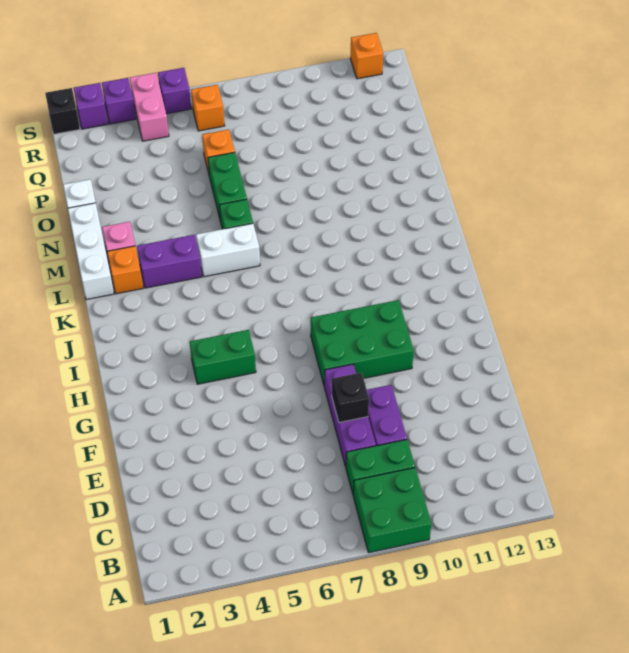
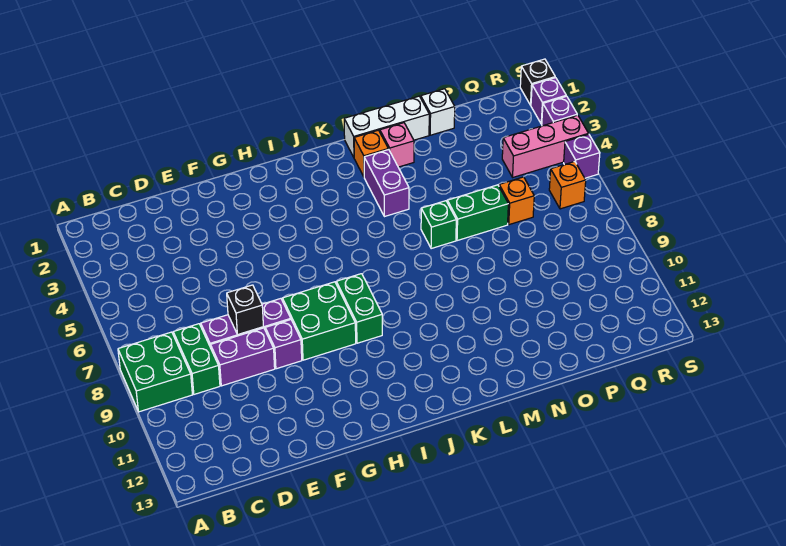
none -> purple brick F9 level 1
green brick G8:H10 level 1 -> green brick G8:H9 level 1
green brick H4:H5 level 1 -> green brick I8:I9 level 1
white brick L5:L6 level 1 -> none
pink brick R4:S4 level 1 -> pink brick Q4:S4 level 1
orange brick S12 level 1 -> none

